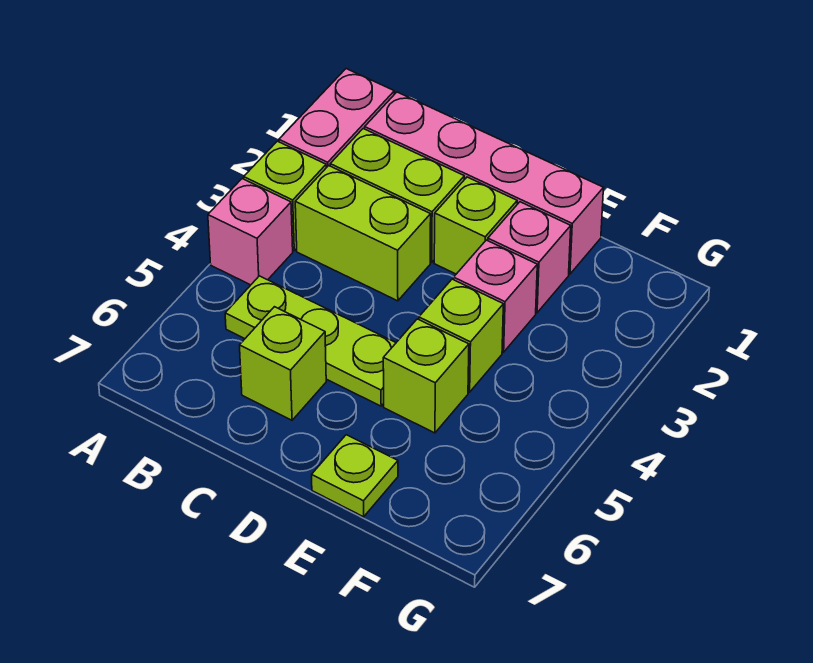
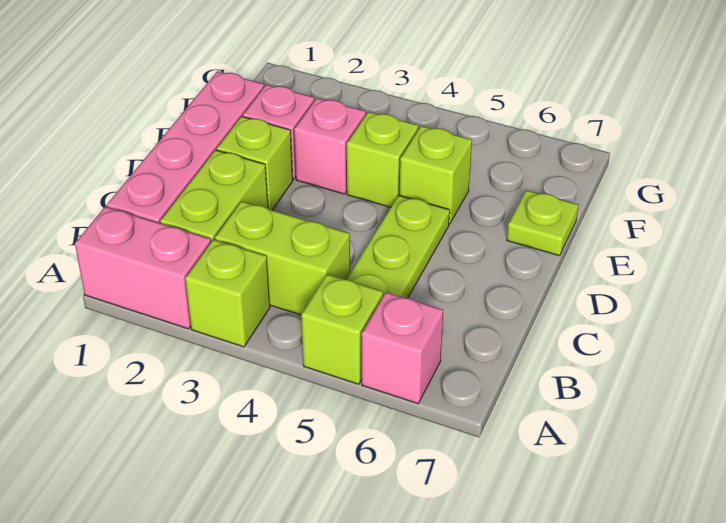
pink brick A4 level 1 -> pink brick A6 level 1
lime brick B3:C3 level 1 -> lime brick B3:B4 level 1
lime brick C6 level 1 -> lime brick A5 level 1

